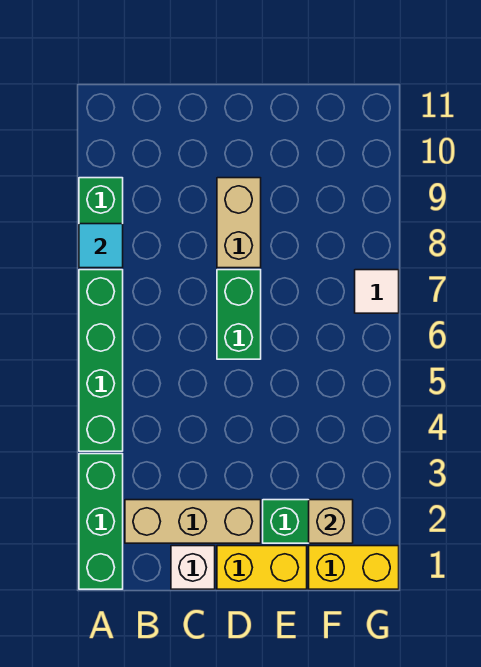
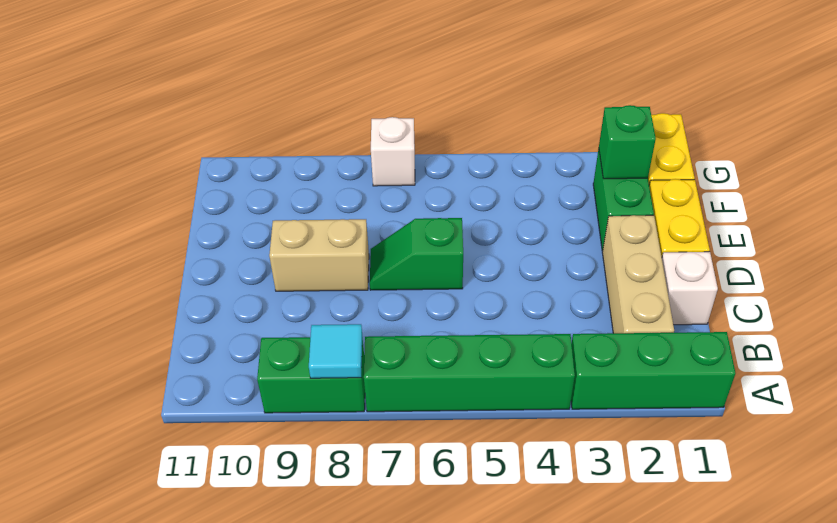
green brick D6:D7 level 1 -> green slope D6:D7 level 1 top 6
tan brick F2 level 2 -> green brick F2 level 2
white tile G7 level 1 -> white brick G7 level 1

